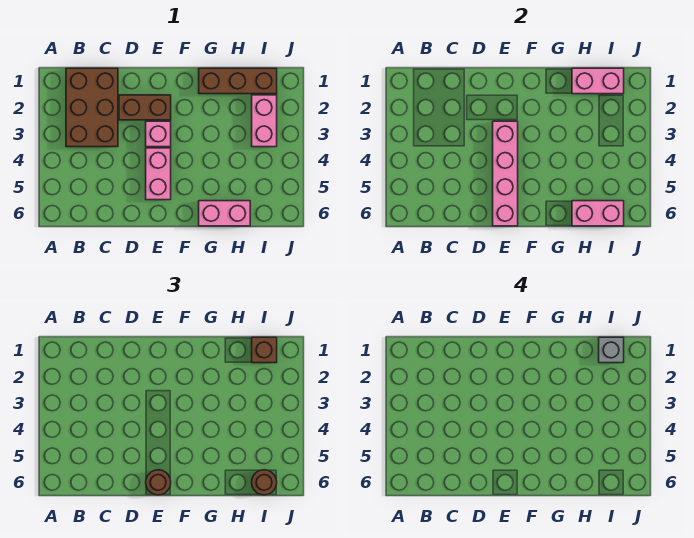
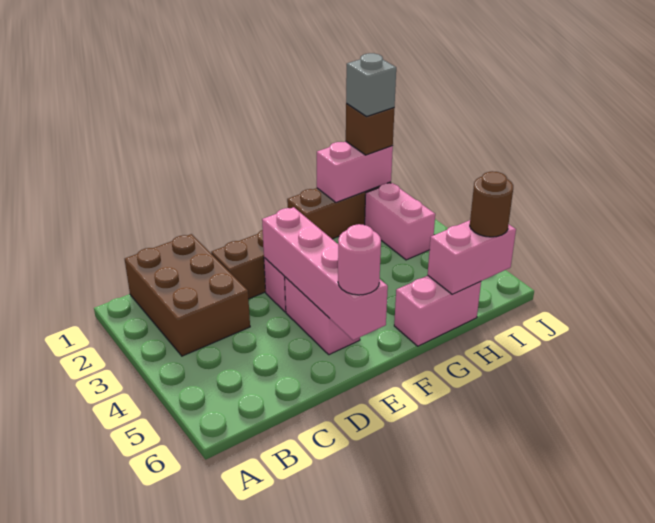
brown round brick E6 level 3 -> pink round brick E6 level 3

